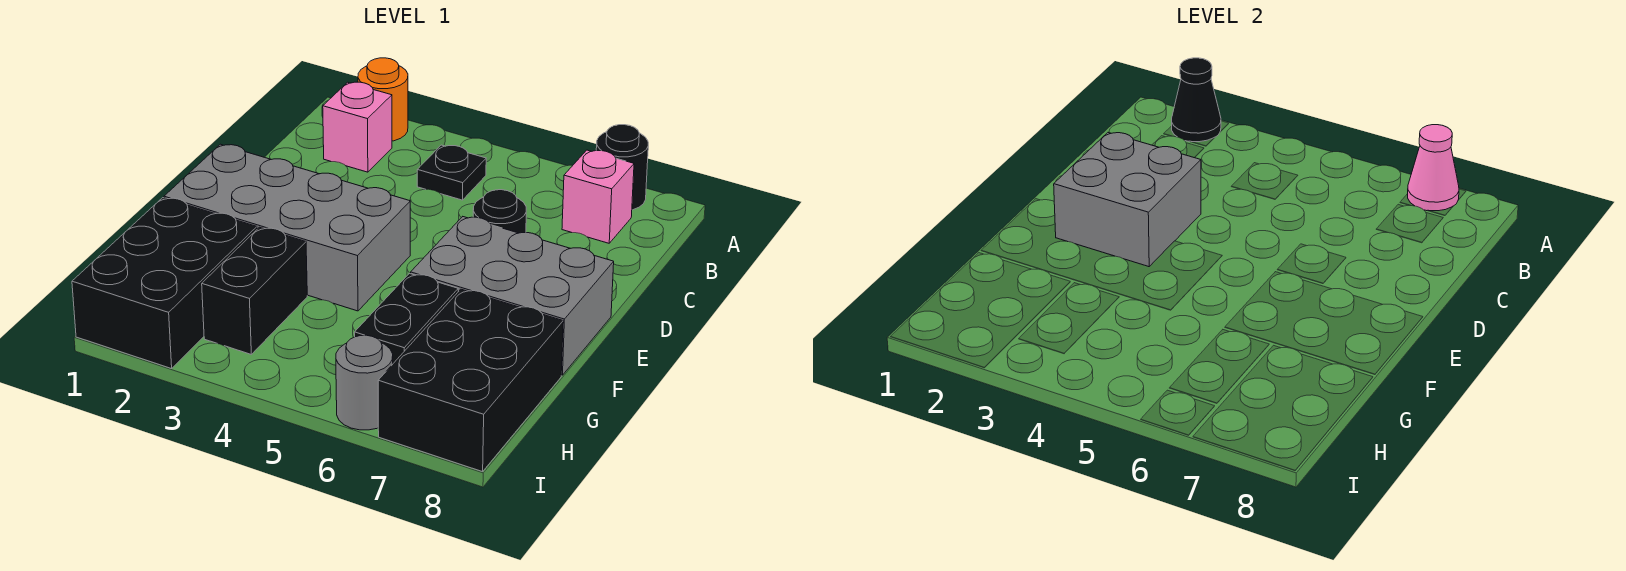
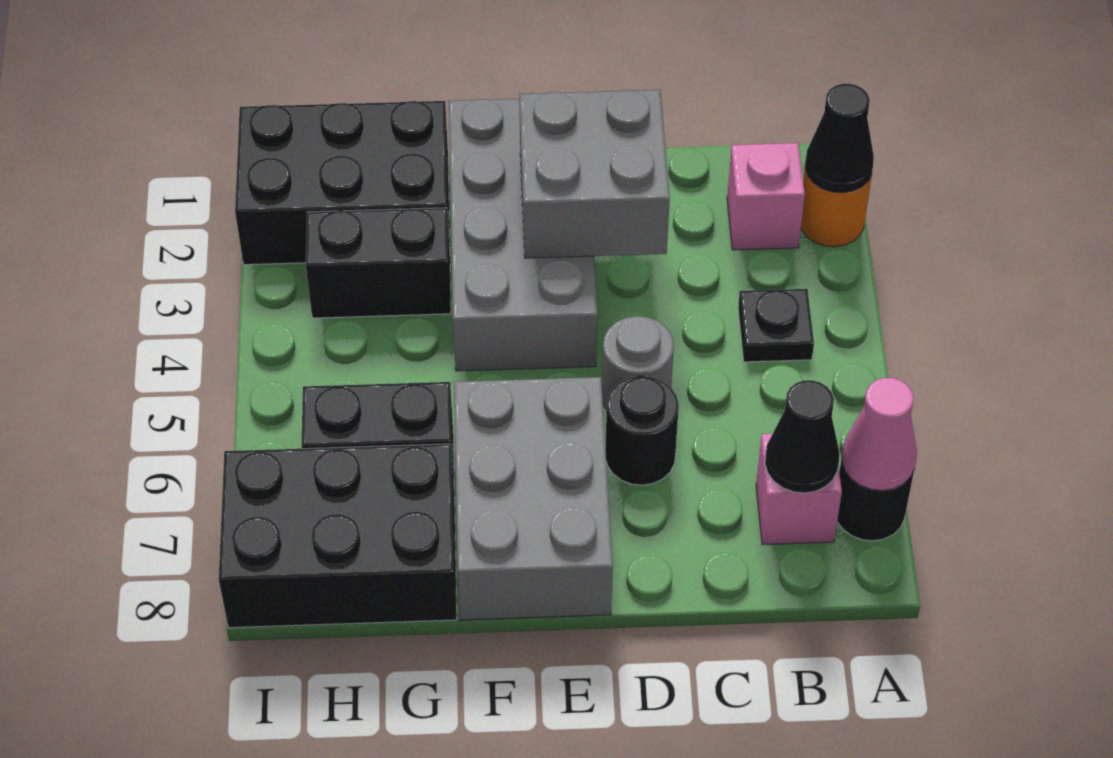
none -> black cone B7 level 2
grey round brick I6 level 1 -> grey round brick D5 level 1

